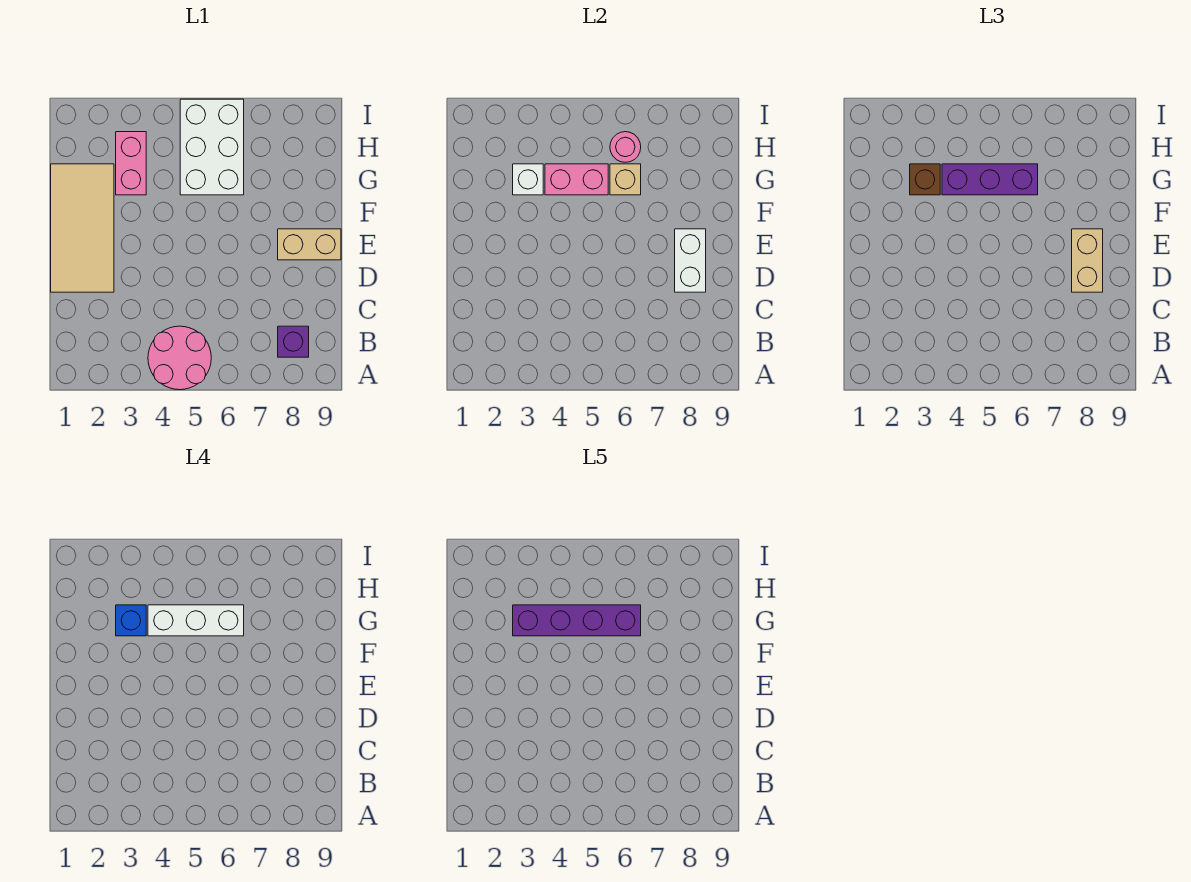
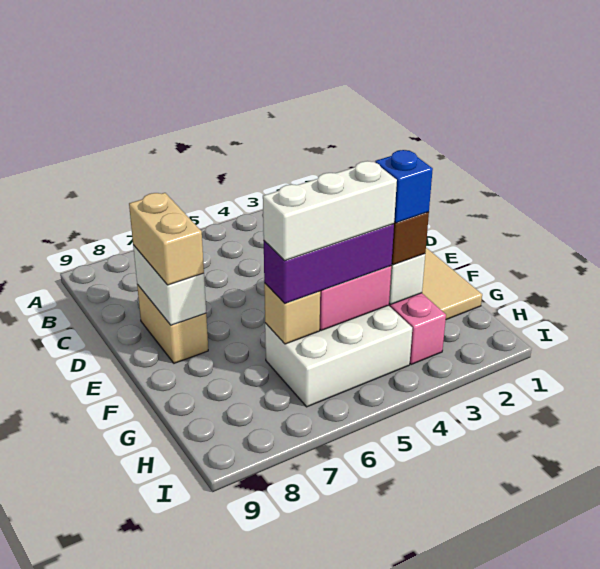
pink round brick A4:B5 level 1 -> none
purple brick B8 level 1 -> none
tan brick E8:E9 level 1 -> tan brick D8:E8 level 1
purple brick G3:G6 level 5 -> none
white brick G5:I6 level 1 -> white brick G4:H6 level 1
pink round brick H6 level 2 -> none

